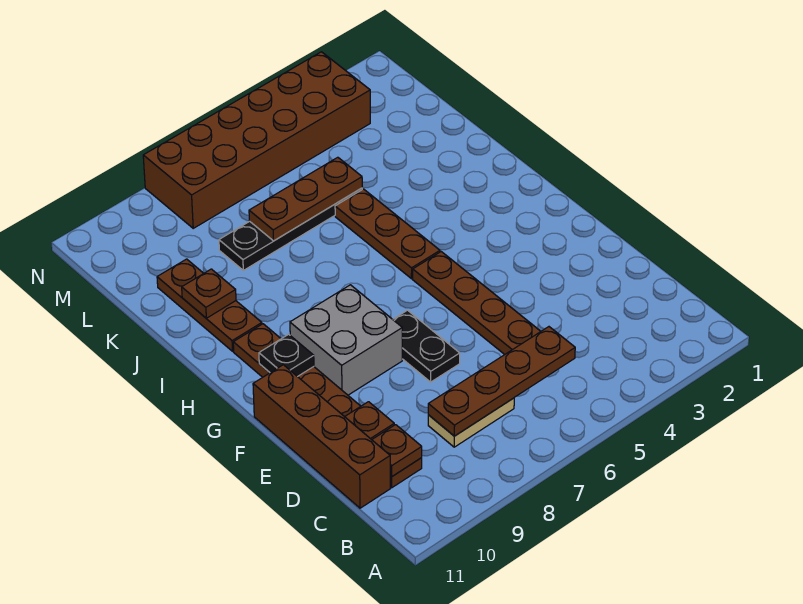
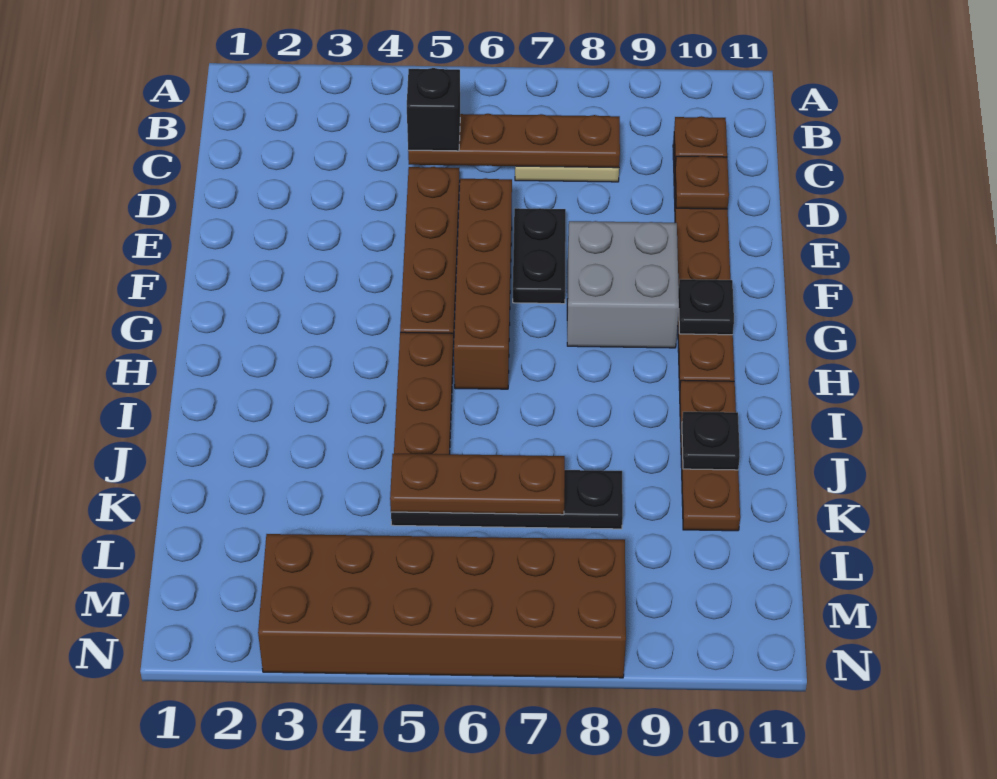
none -> black brick C5 level 3
brown brick C11:F11 level 1 -> brown brick E6:H6 level 1
brown plate J10 level 2 -> black plate J10 level 2

